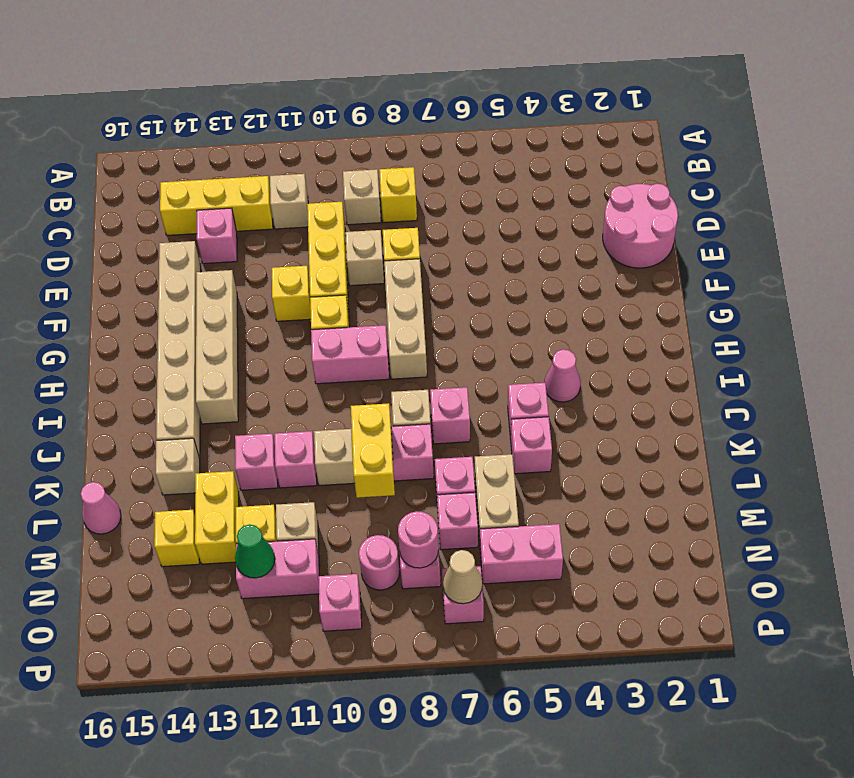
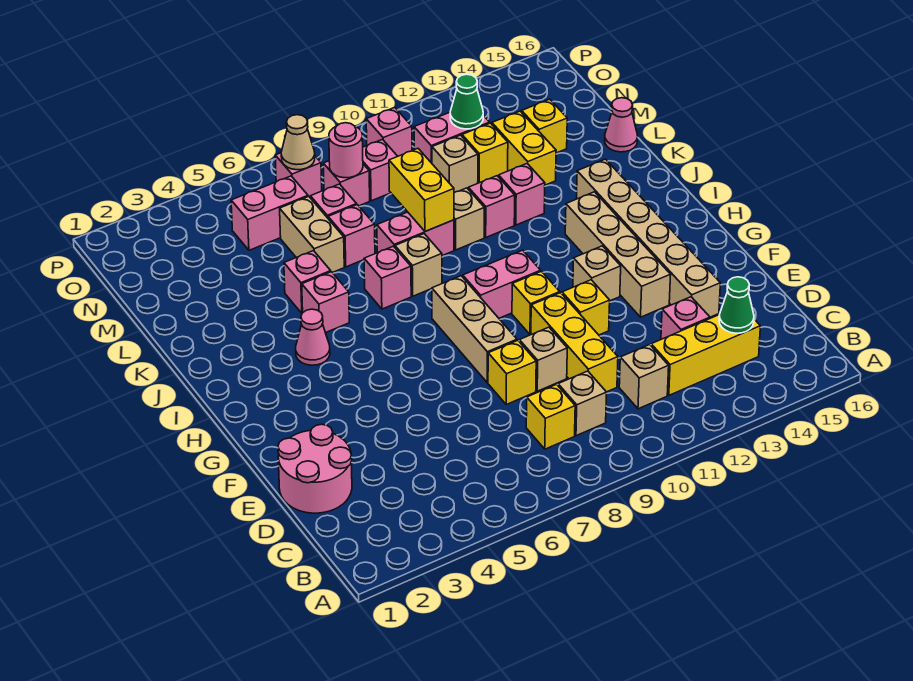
none -> green cone C14 level 2
tan brick K14 level 1 -> tan brick G12 level 1
pink round brick N9 level 1 -> pink brick N9 level 1

